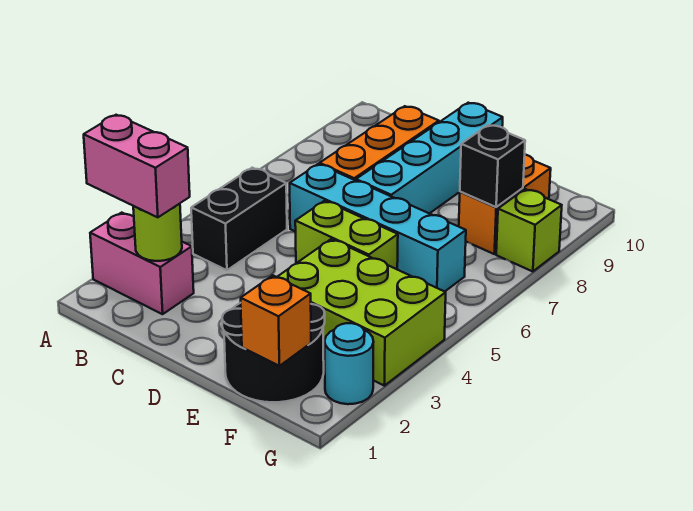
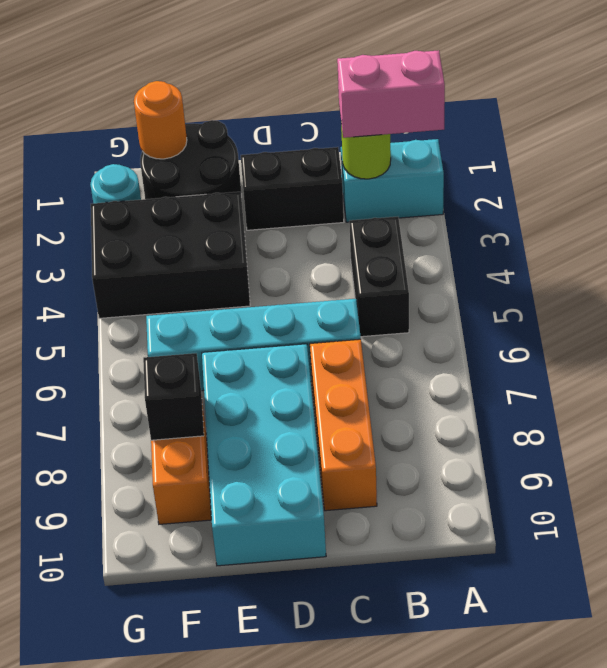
pink brick A2:B2 level 1 -> cyan brick A2:B2 level 1
none -> black brick C2:D2 level 1
lime brick D5:E5 level 1 -> none
cyan brick D7:D10 level 1 -> cyan brick D7:E10 level 1
lime brick E3:G4 level 1 -> black brick E3:G4 level 1
orange brick F1 level 2 -> orange round brick F1 level 2
lime brick G8 level 1 -> none

